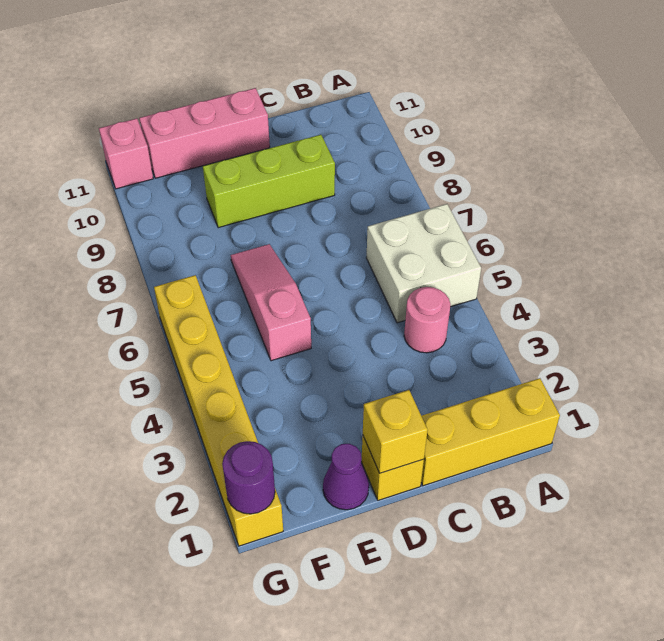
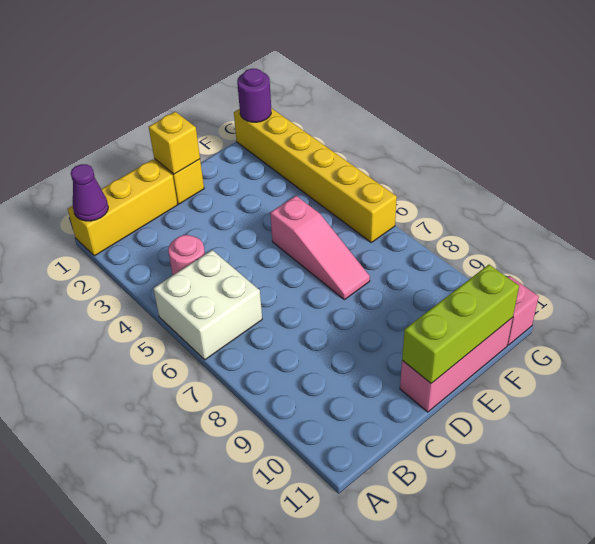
lime brick C9:E9 level 1 -> lime brick D11:F11 level 2
purple cone E1 level 1 -> purple cone A1 level 2

